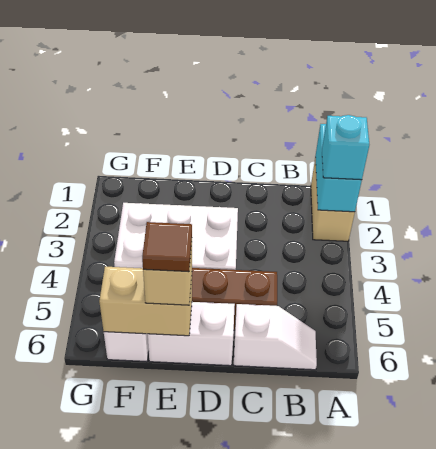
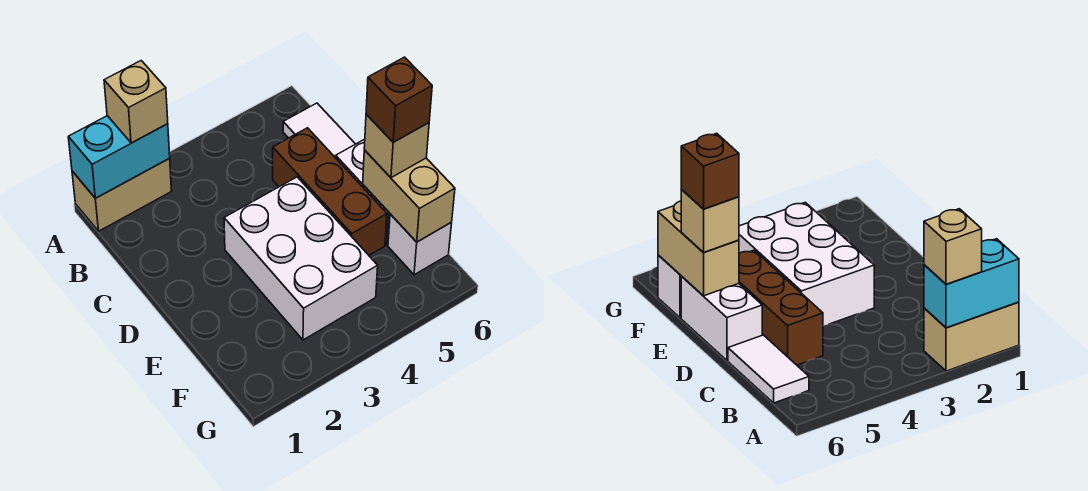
cyan brick A2 level 3 -> tan brick A2 level 3
white slope B6:C6 level 1 top C -> white tile B6:C6 level 1
brown tile E6 level 4 -> brown brick E6 level 4

